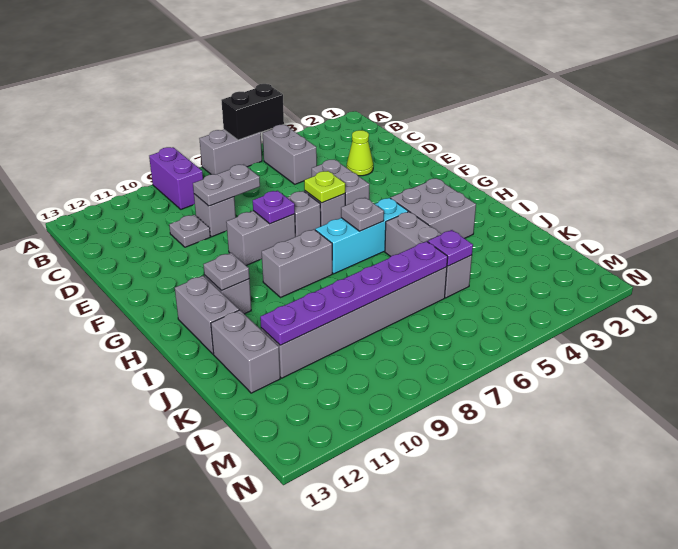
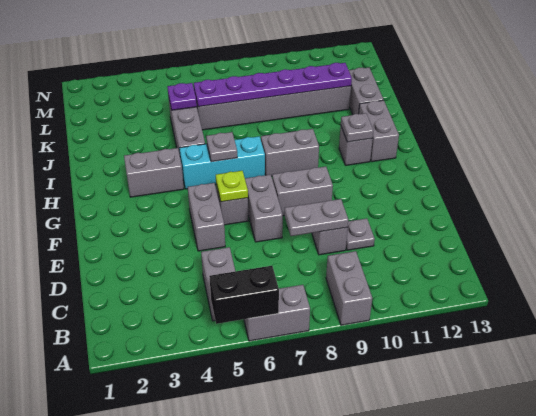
purple brick A9:B9 level 1 -> grey brick A9:B9 level 1
lime cone D3 level 1 -> none
grey brick F7 level 1 -> grey brick E7:F7 level 1
purple plate F8 level 2 -> none
grey brick H3:I4 level 1 -> grey brick H3:H4 level 1

